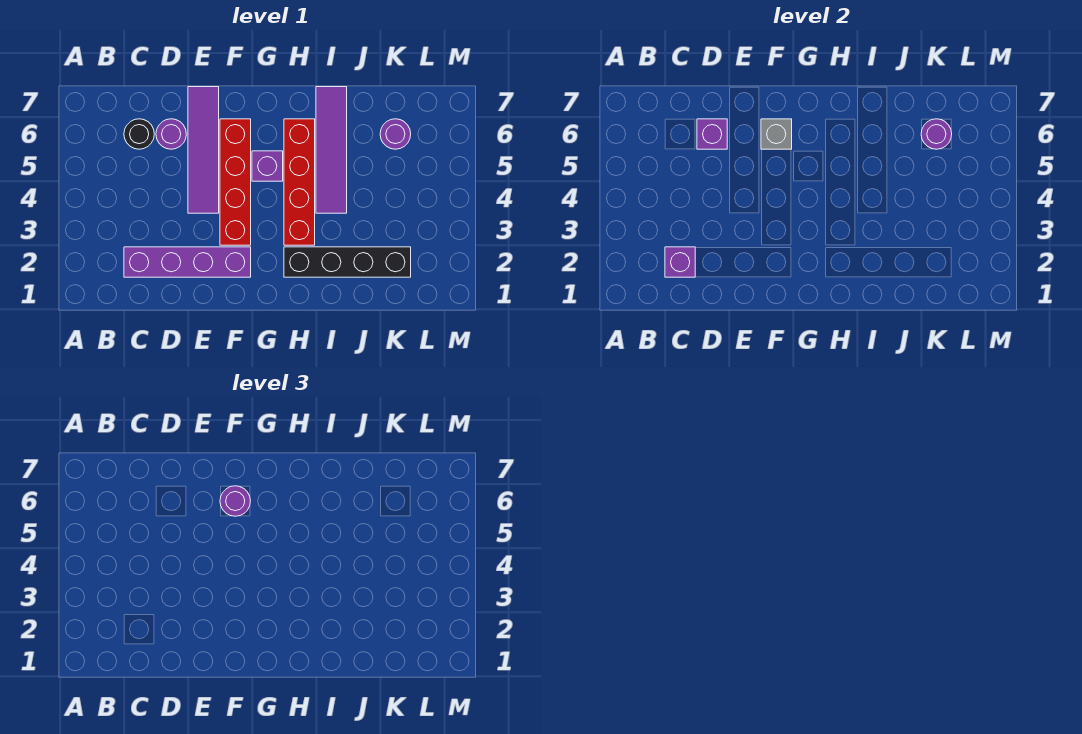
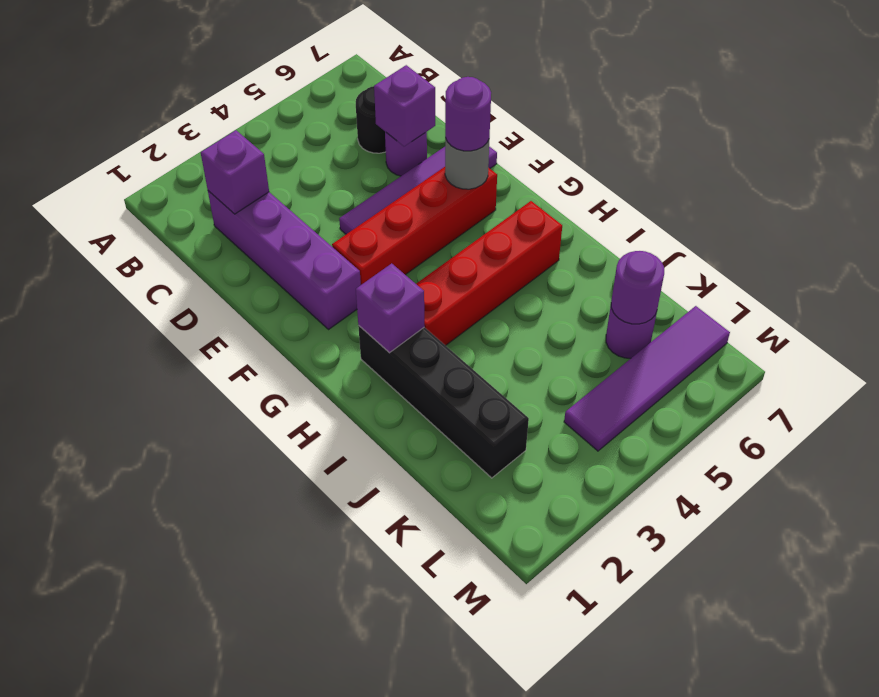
grey brick F6 level 2 -> grey round brick F6 level 2
purple brick G5 level 1 -> purple brick H2 level 2
purple tile I4:I7 level 1 -> purple tile L4:L7 level 1

